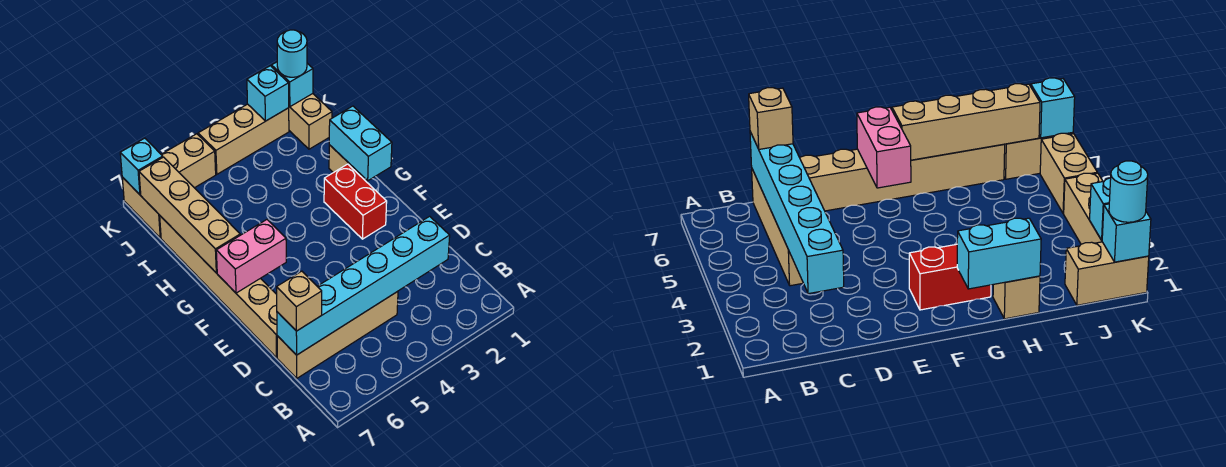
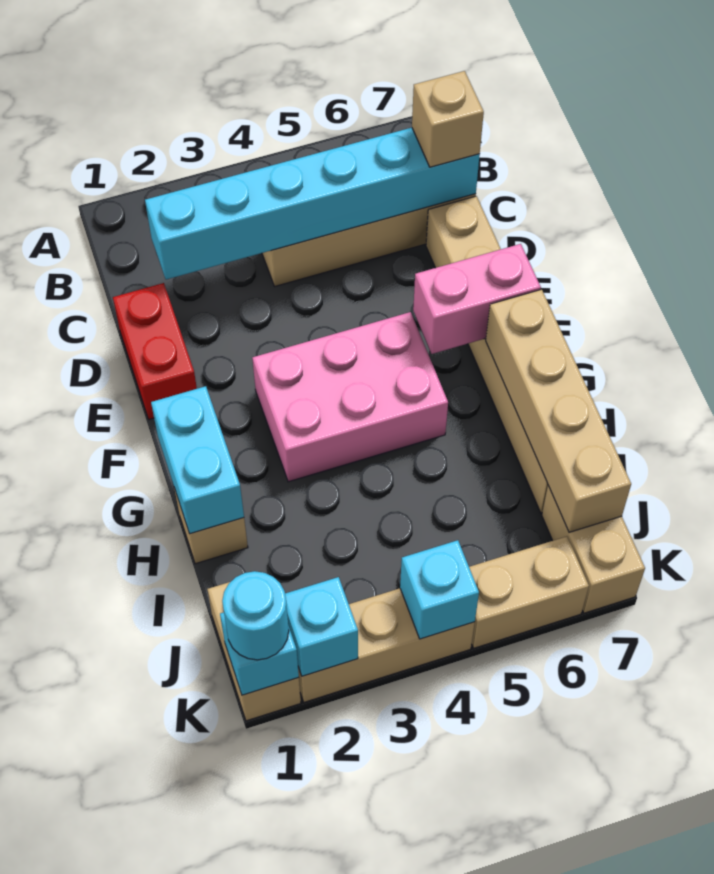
red brick F2:G2 level 1 -> red brick D1:E1 level 1
none -> pink brick F3:G5 level 1
cyan brick K7 level 2 -> cyan brick K4 level 2

